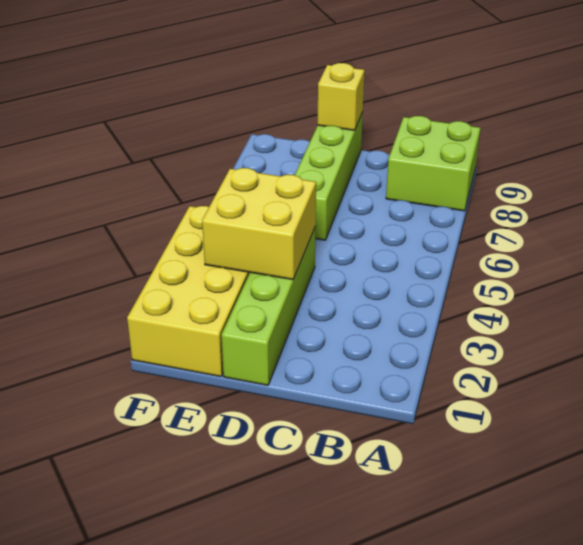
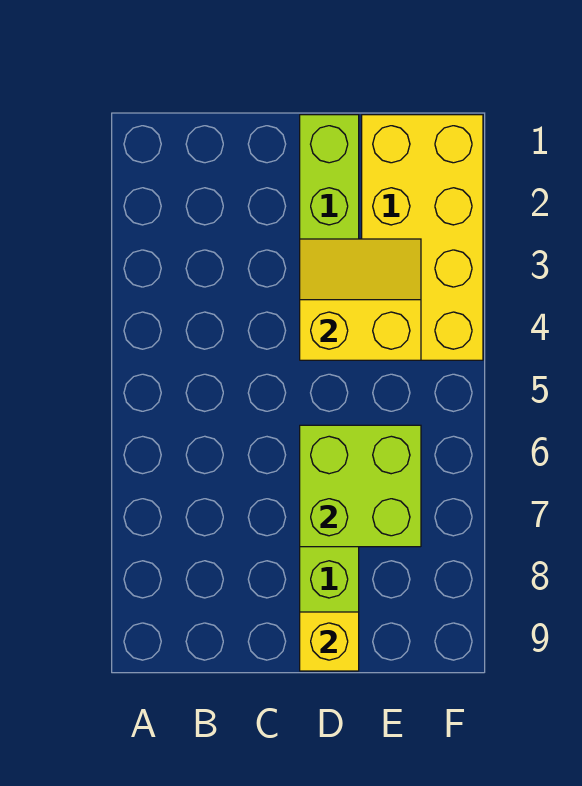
lime brick A8:B9 level 1 -> lime brick D6:E7 level 2
yellow brick D3:E4 level 2 -> yellow slope D3:E4 level 2 top 4

